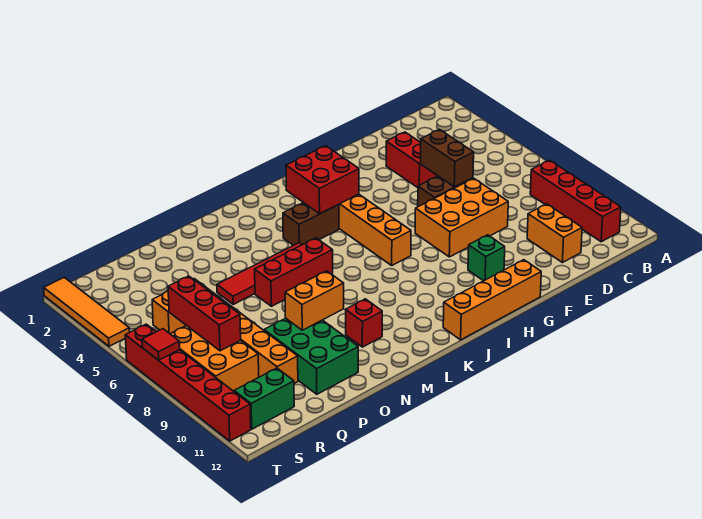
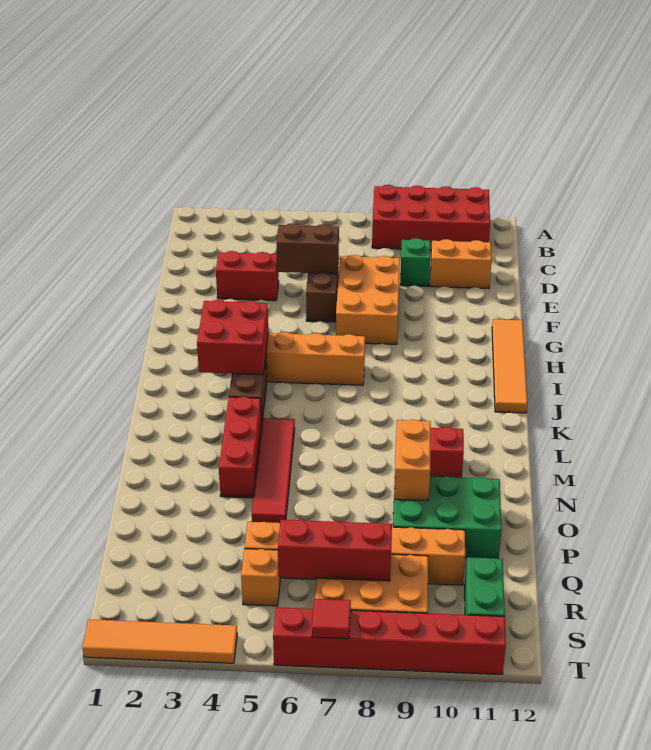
red brick B8:B11 level 1 -> red brick A8:B11 level 1
green brick G10 level 1 -> green brick D9 level 1
orange brick G12:J12 level 1 -> orange tile G12:J12 level 1
red brick L6:N6 level 1 -> red brick L4:N4 level 1

